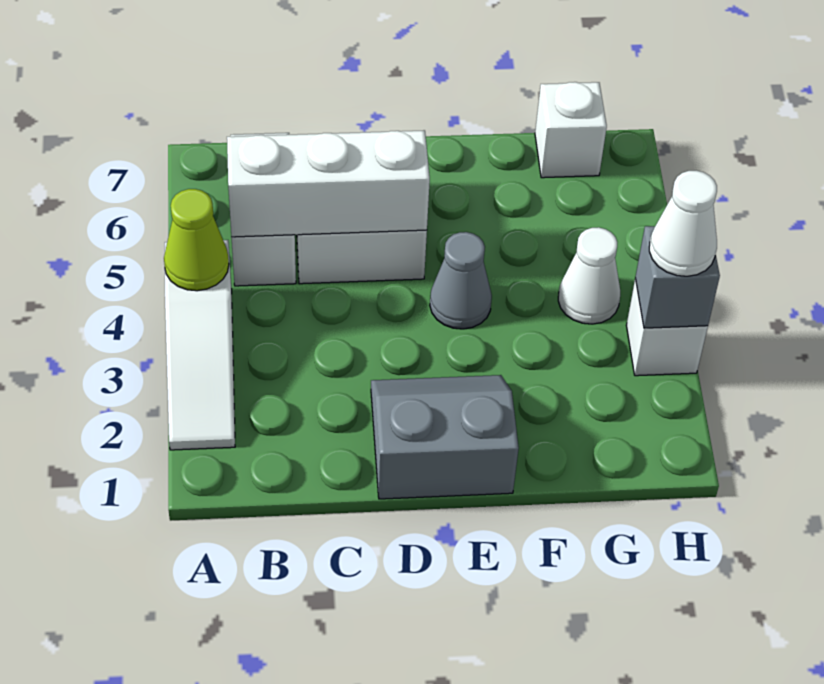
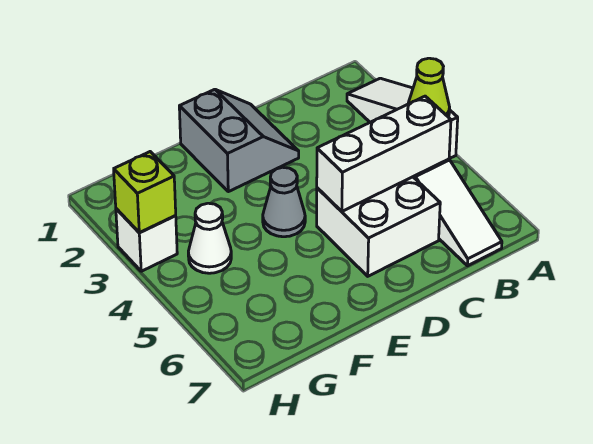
grey slope D1:E2 level 1 top 1 -> grey slope D1:E2 level 1 top E
white brick G7 level 1 -> none
grey brick H3 level 2 -> lime brick H3 level 2
white cone H3 level 3 -> none

